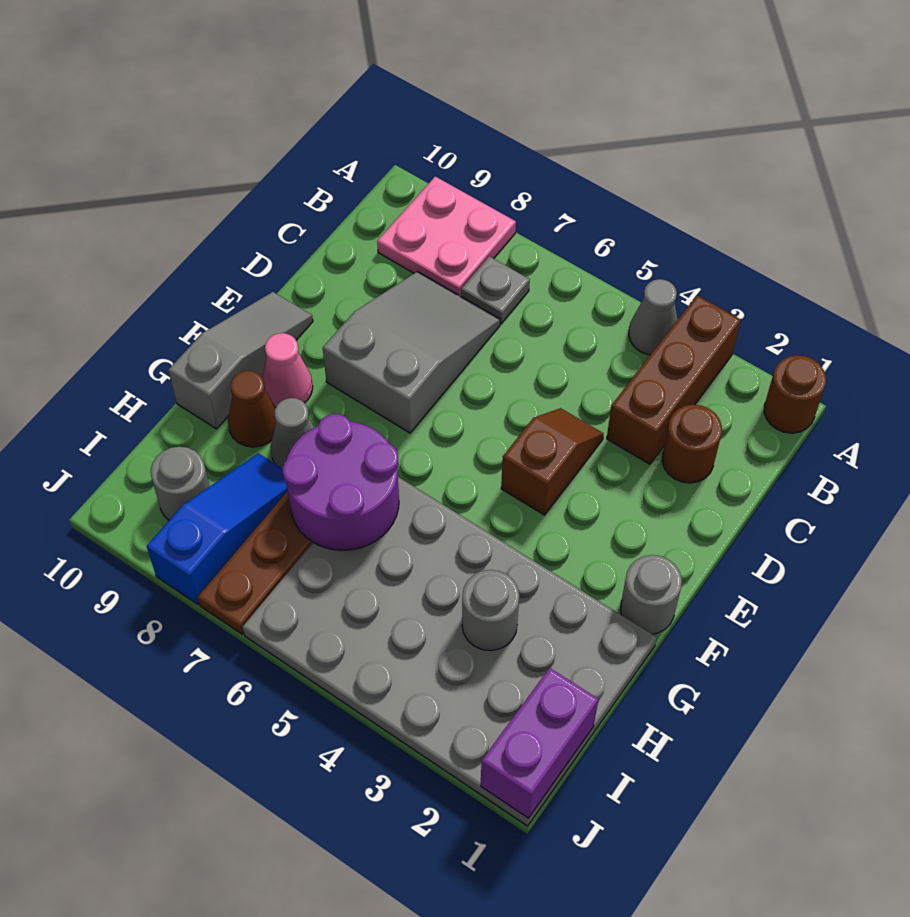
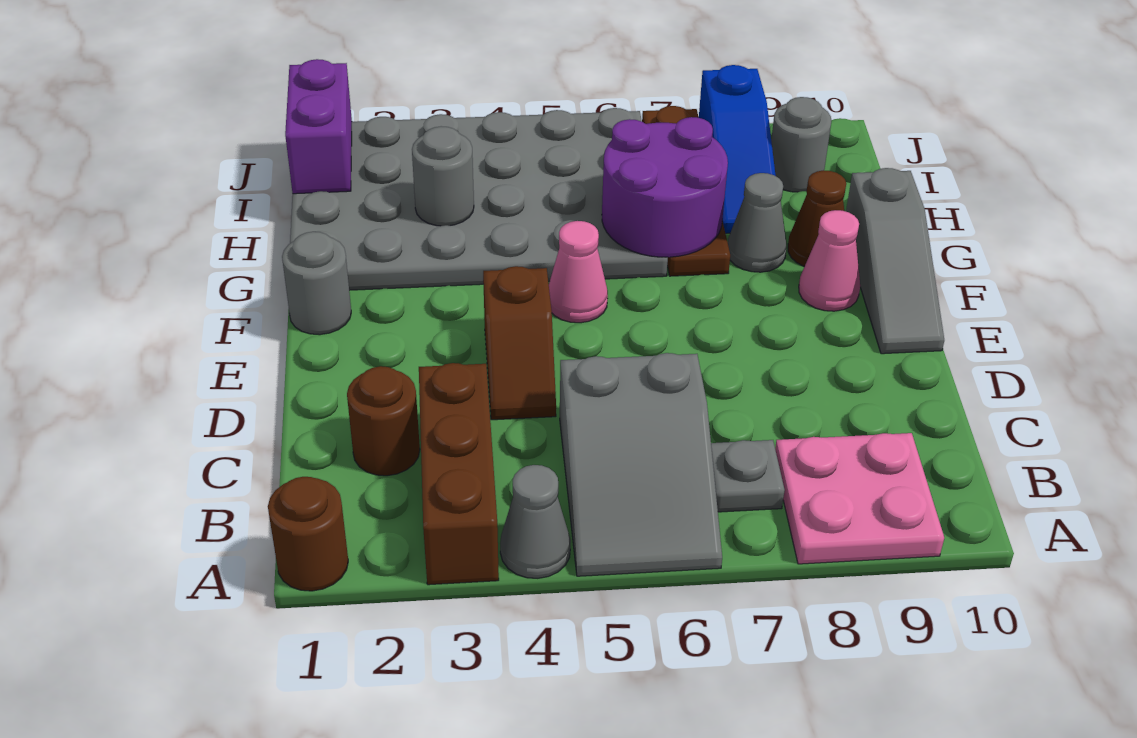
grey slope C7:E8 level 1 top E -> grey slope A5:C6 level 1 top C
none -> pink cone F5 level 1

